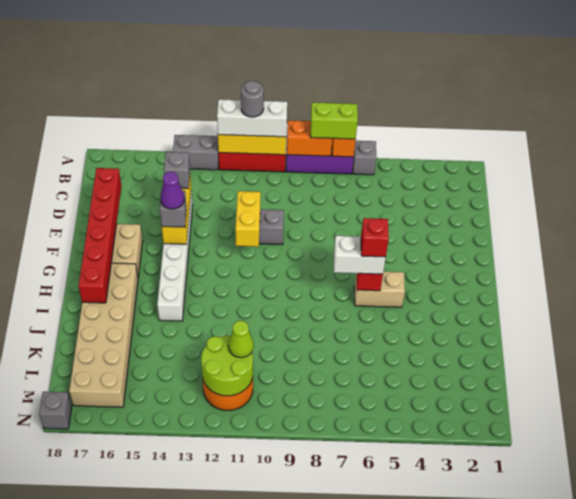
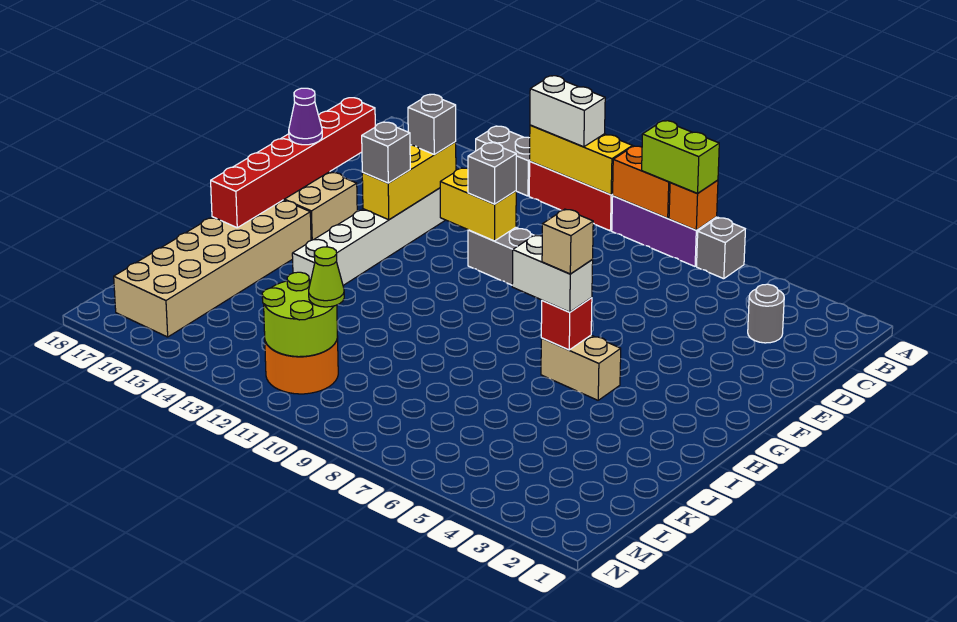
white brick A10:A12 level 3 -> white brick A11:A12 level 3
grey round brick A11 level 4 -> grey round brick C3 level 1
yellow brick E11:F11 level 2 -> yellow brick E11:E12 level 2
purple cone F14 level 4 -> purple cone F17 level 3
red brick H6 level 4 -> tan brick H6 level 4
grey brick N18 level 1 -> grey brick E11 level 3

